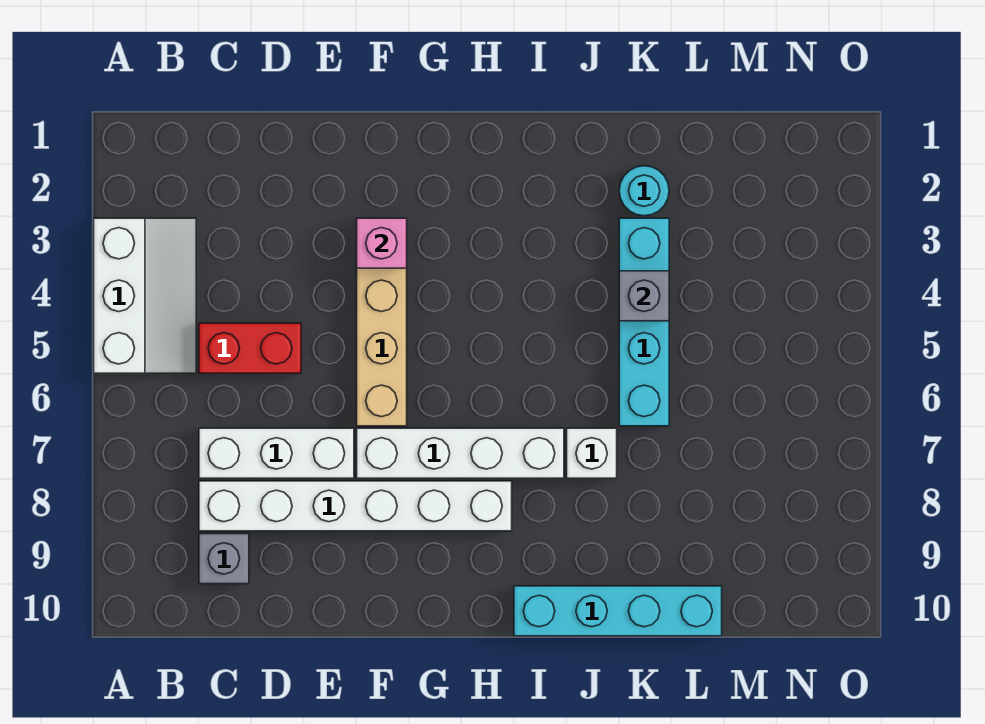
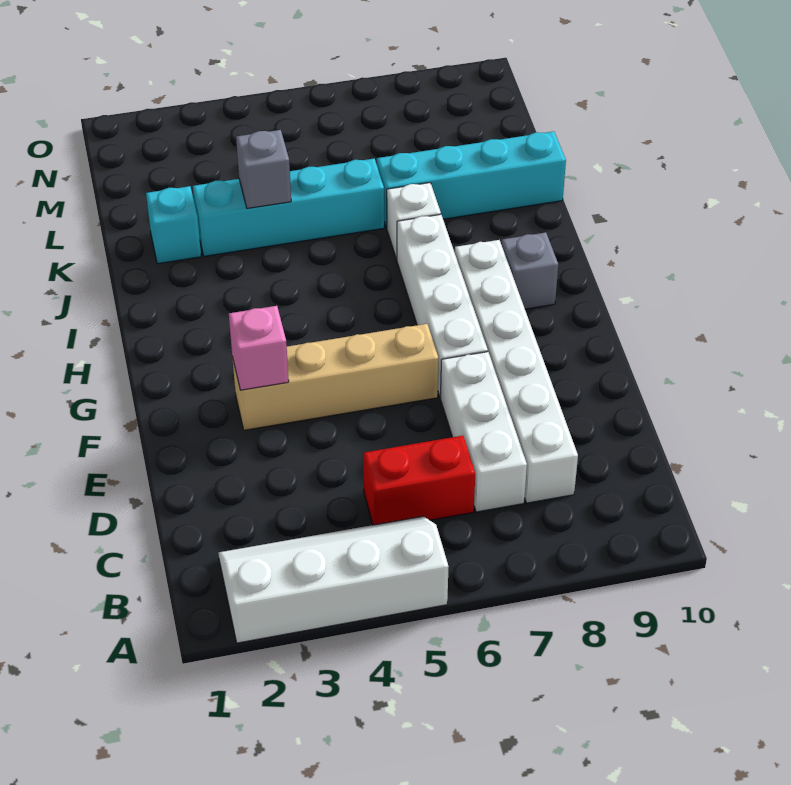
white slope A3:B5 level 1 top A -> white slope A2:B5 level 1 top A
red brick C5:D5 level 1 -> red brick C5:C6 level 1
grey brick C9 level 1 -> grey brick H9 level 1
cyan brick I10:L10 level 1 -> cyan brick K7:K10 level 1
cyan round brick K2 level 1 -> cyan brick K2 level 1

